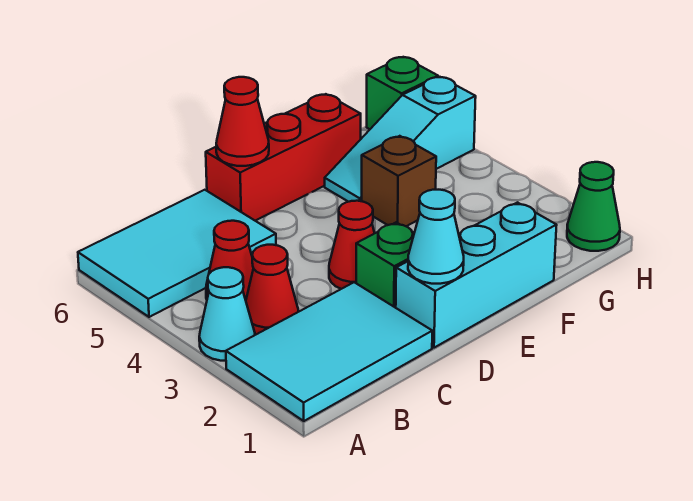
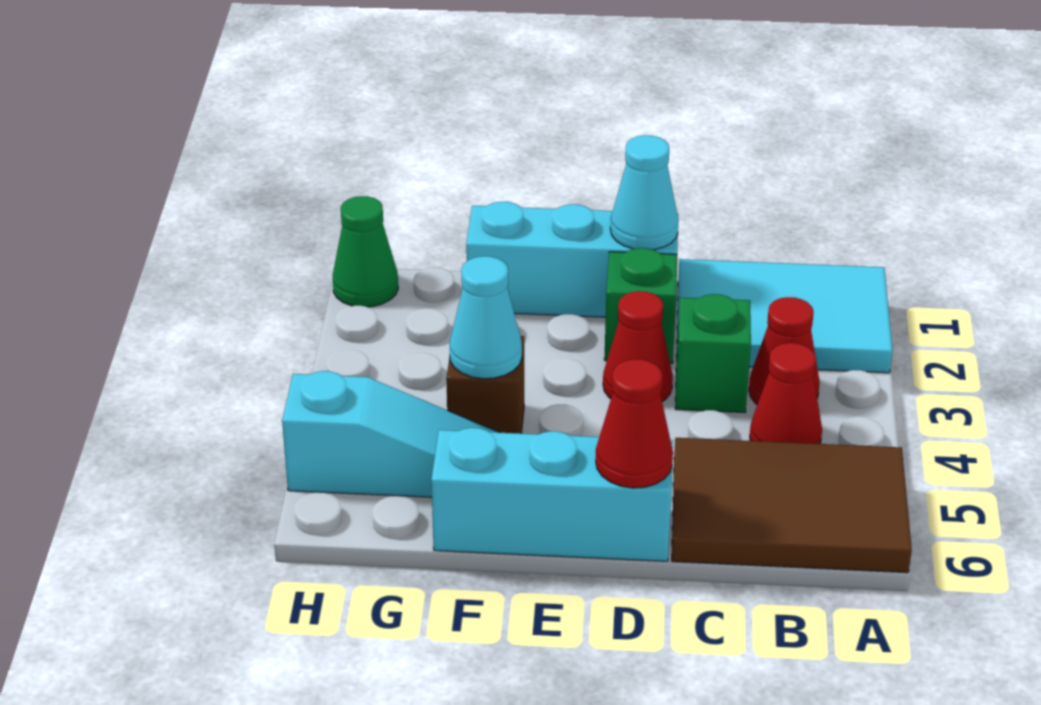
cyan cone A3 level 1 -> cyan cone F4 level 2
cyan tile A5:C6 level 1 -> brown tile A5:C6 level 1
red brick D6:F6 level 1 -> cyan brick D6:F6 level 1
green brick H6 level 1 -> green brick C3 level 1

